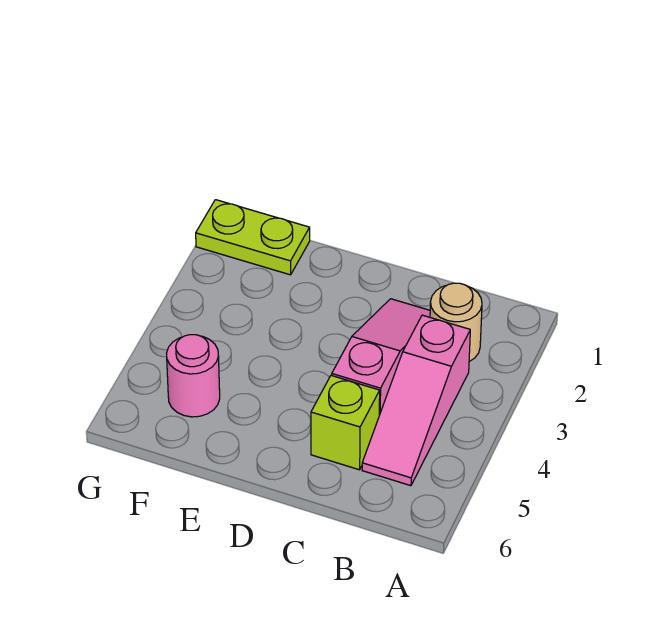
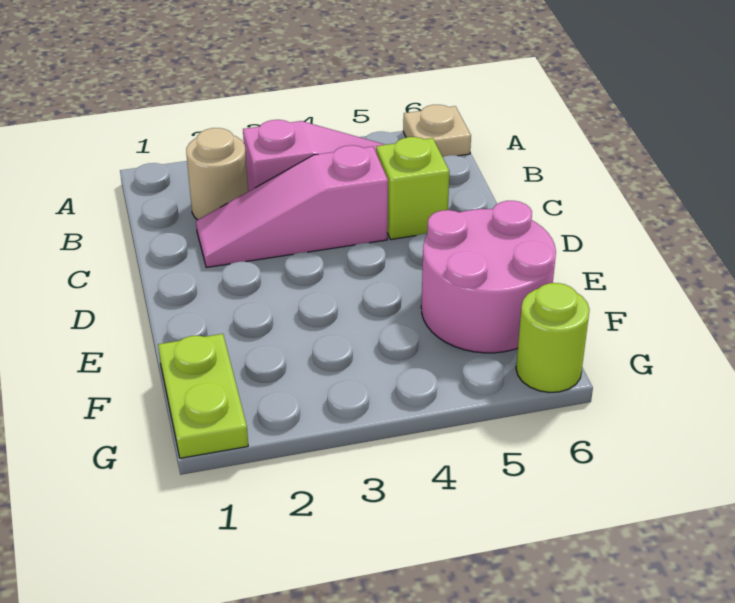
none -> tan plate A6 level 1
pink round brick F5 level 1 -> pink round brick E5:F6 level 1
none -> lime round brick G6 level 1

